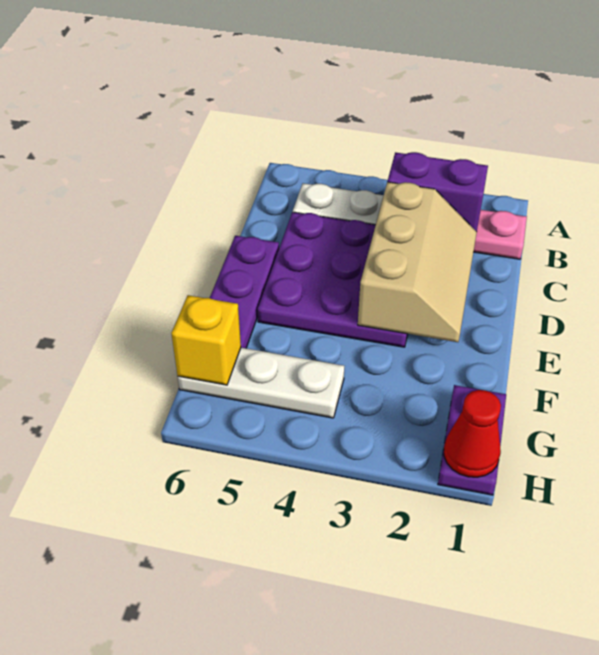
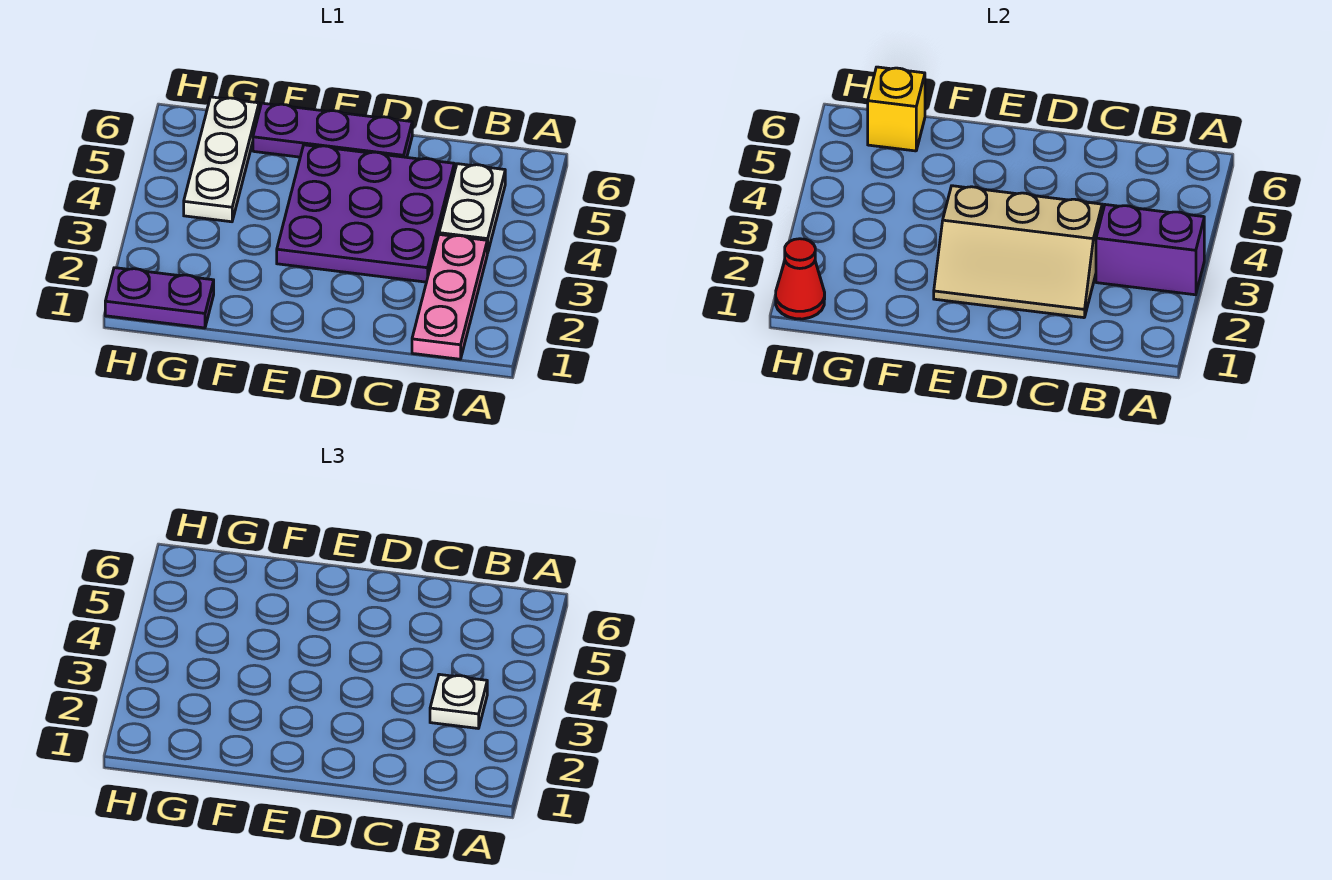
purple brick B2:B3 level 2 -> purple brick A3:B3 level 2
none -> white plate B3 level 3

